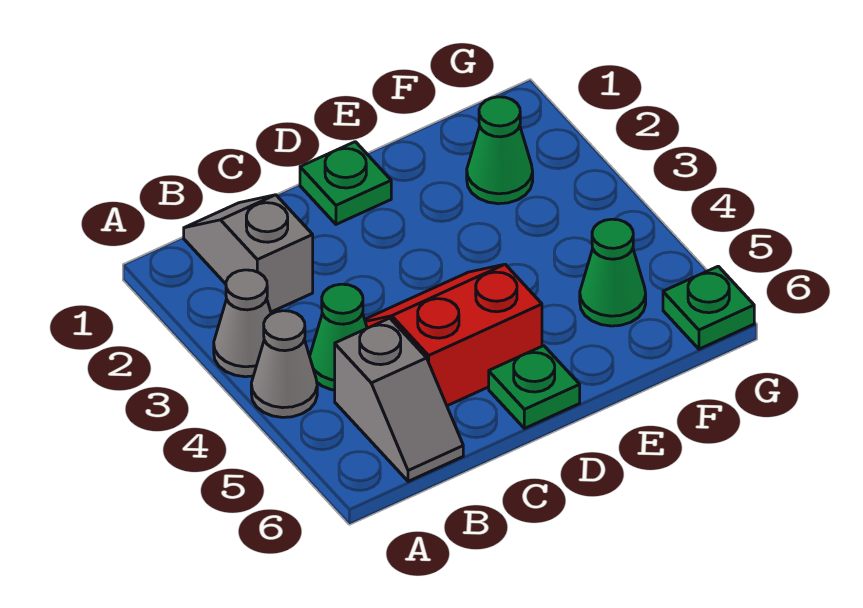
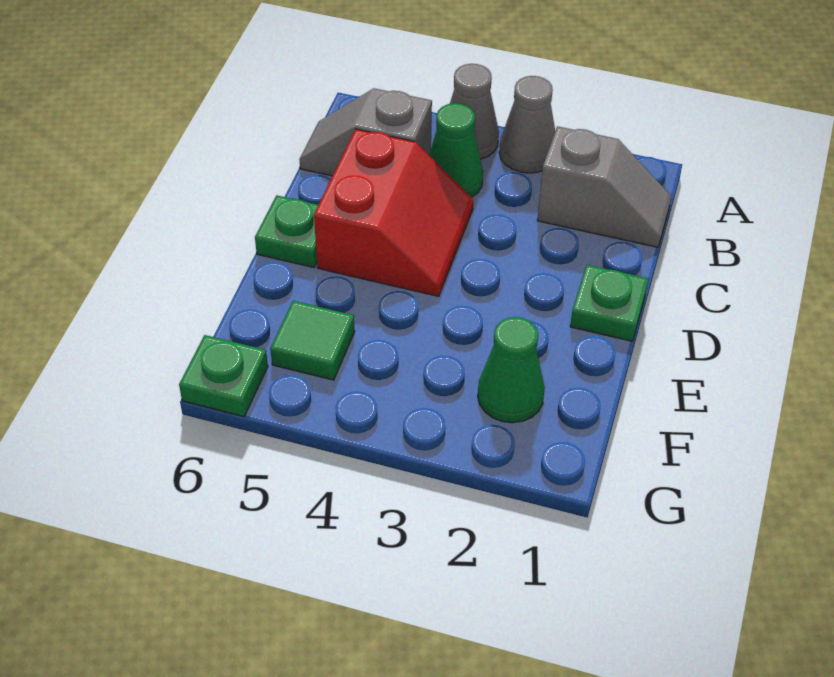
green cone F5 level 1 -> green tile F5 level 1

